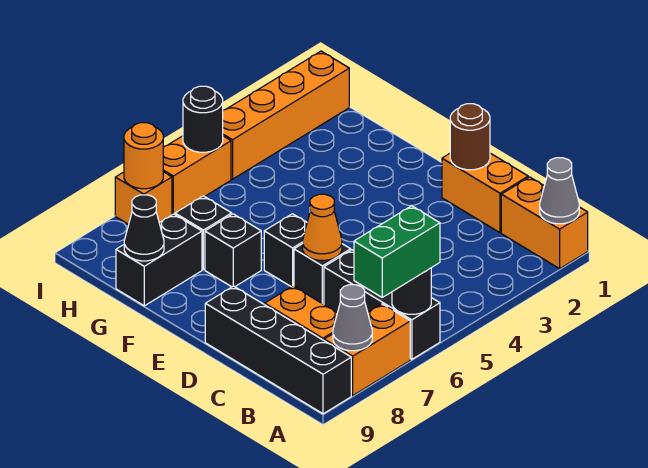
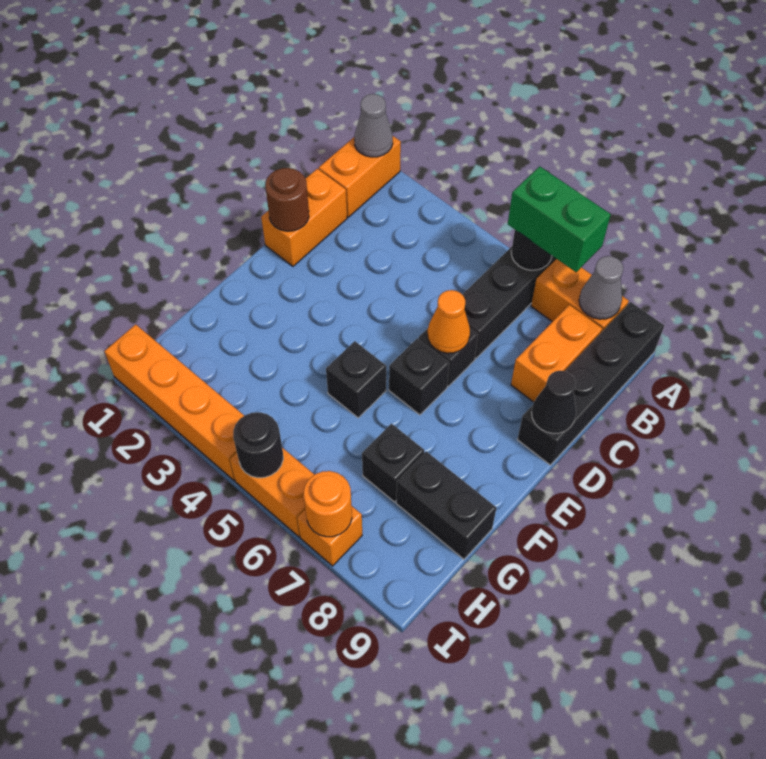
black brick F7 level 1 -> black brick F5 level 1
black cone G9 level 2 -> black cone D9 level 2

